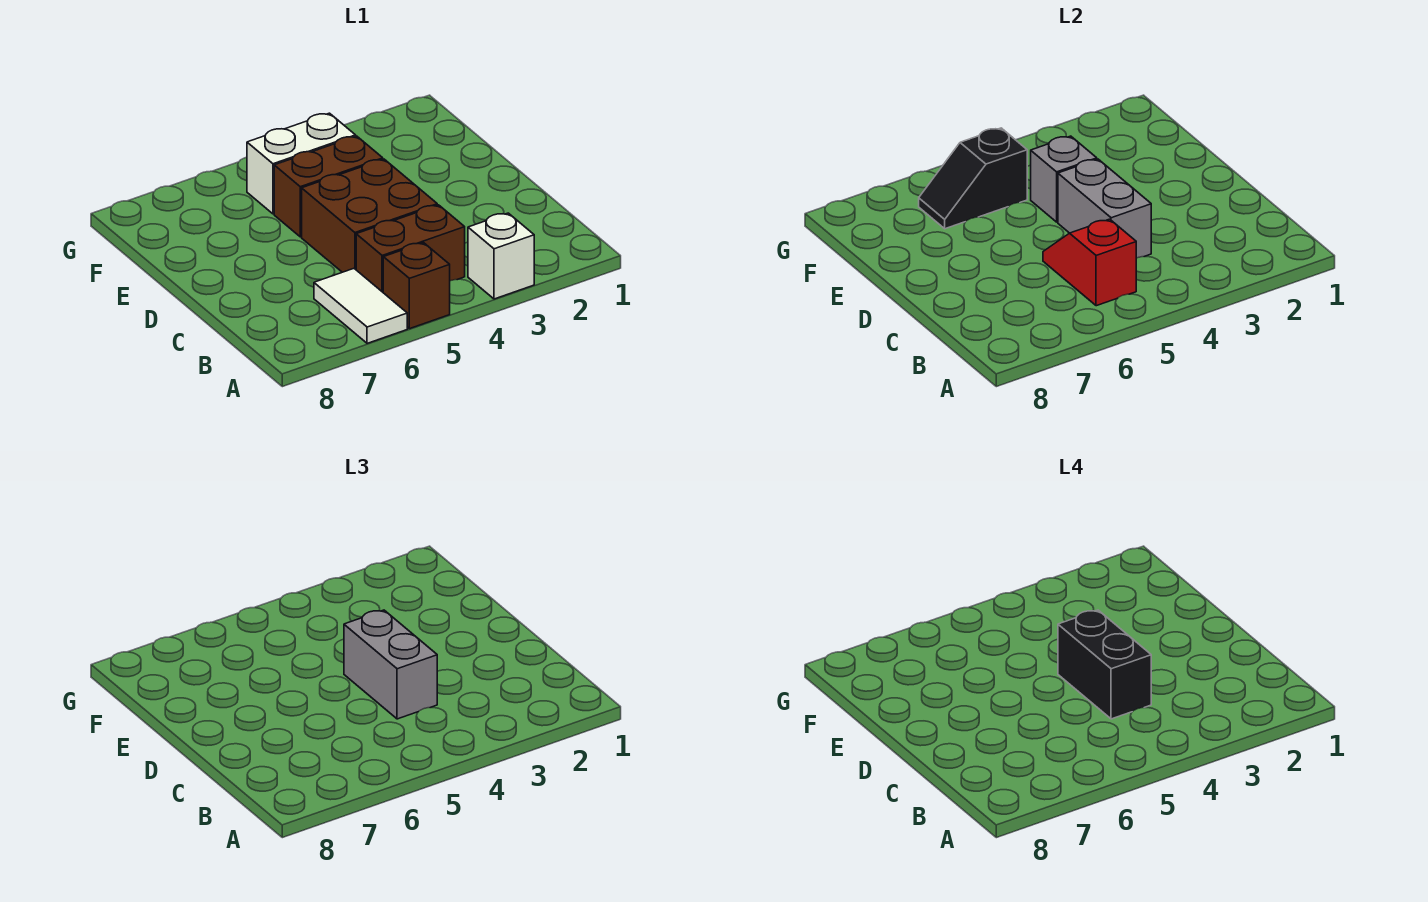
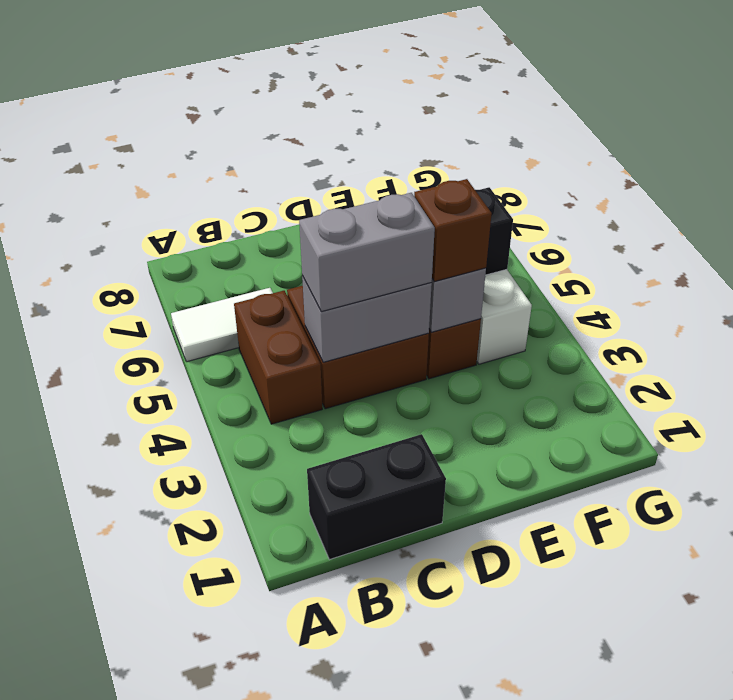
white brick A3 level 1 -> none
brown brick A5 level 1 -> brown brick E4 level 3
red slope B5:C5 level 2 top B -> none
black brick C4:D4 level 4 -> black brick B1:C1 level 1

